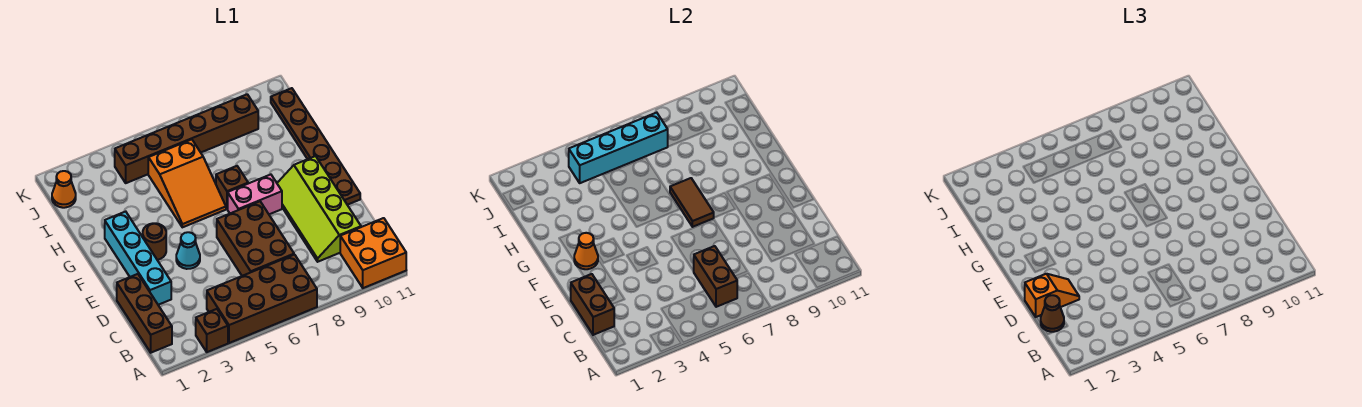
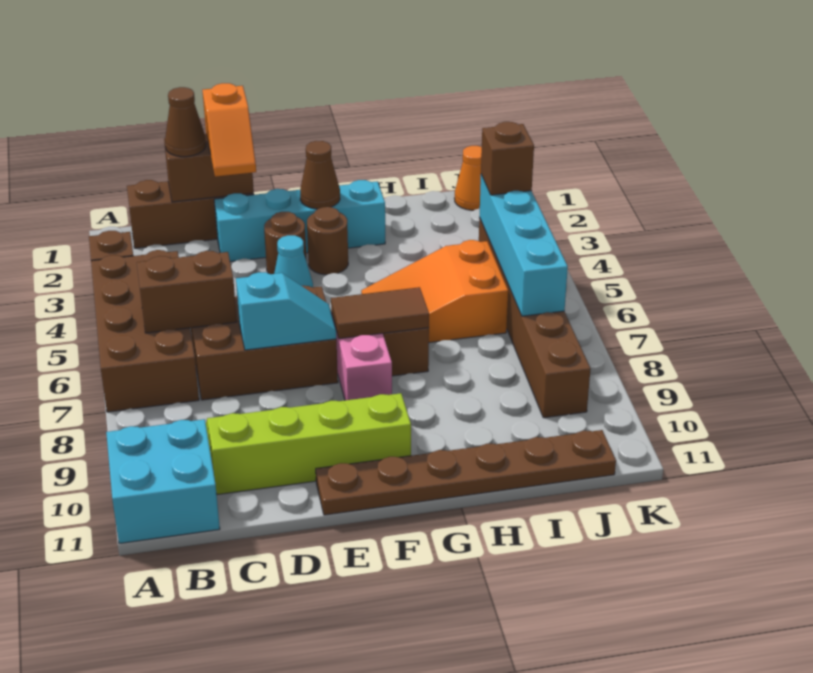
orange brick A10:B11 level 1 -> cyan brick A10:B11 level 1
none -> cyan slope D7:E7 level 2 top D
none -> brown round brick E3 level 1
orange cone F2 level 2 -> brown cone F2 level 2
none -> brown brick J4 level 3

